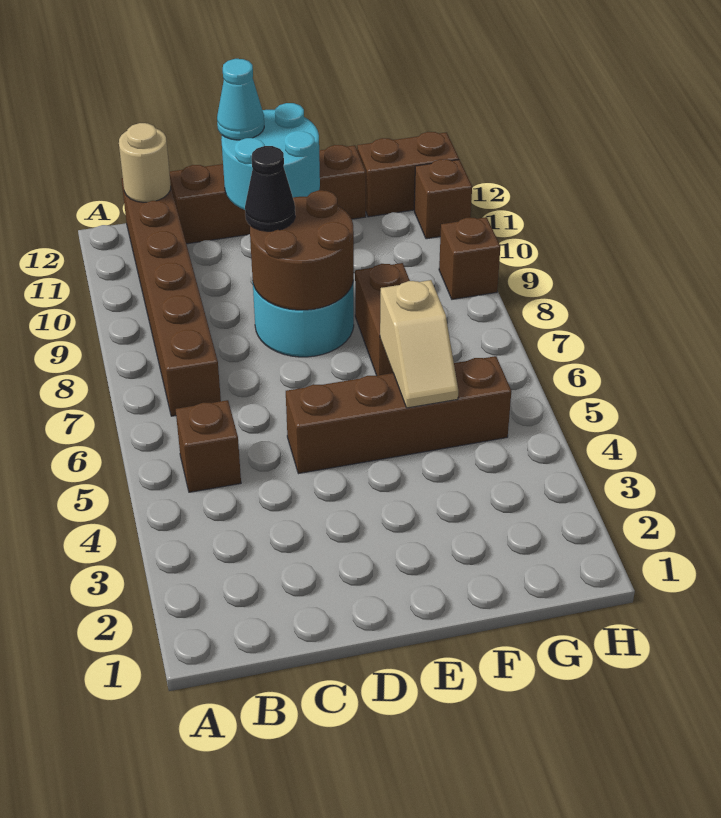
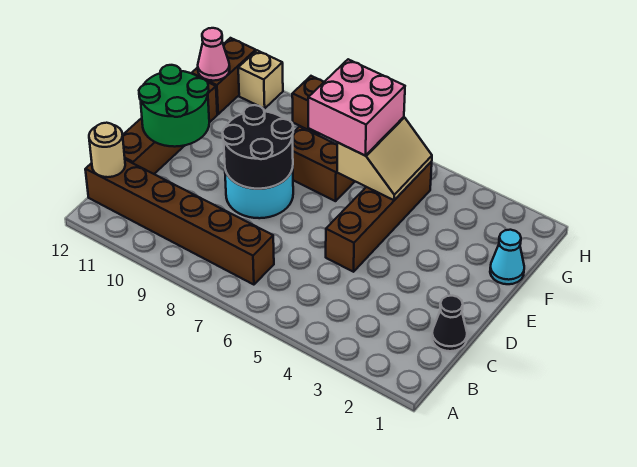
brown brick B5 level 1 -> none
brown round brick D8:E9 level 2 -> black round brick D8:E9 level 2
black cone D9 level 3 -> black cone C1 level 1
cyan round brick D11:E12 level 2 -> green round brick D11:E12 level 2
cyan cone D12 level 3 -> cyan cone F1 level 1
tan slope F5:F6 level 2 top 6 -> tan slope F5:G6 level 2 top 6
none -> pink brick F6:G7 level 3
none -> pink cone G12 level 2
brown brick H11 level 1 -> tan brick H11 level 1

